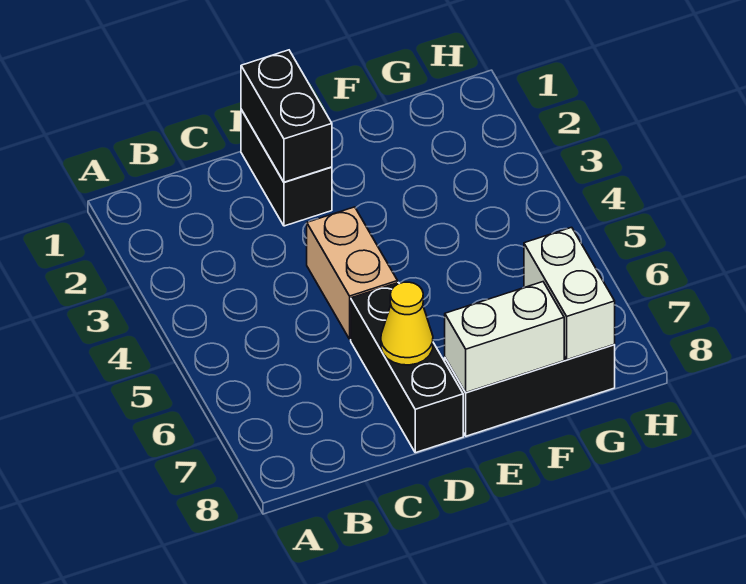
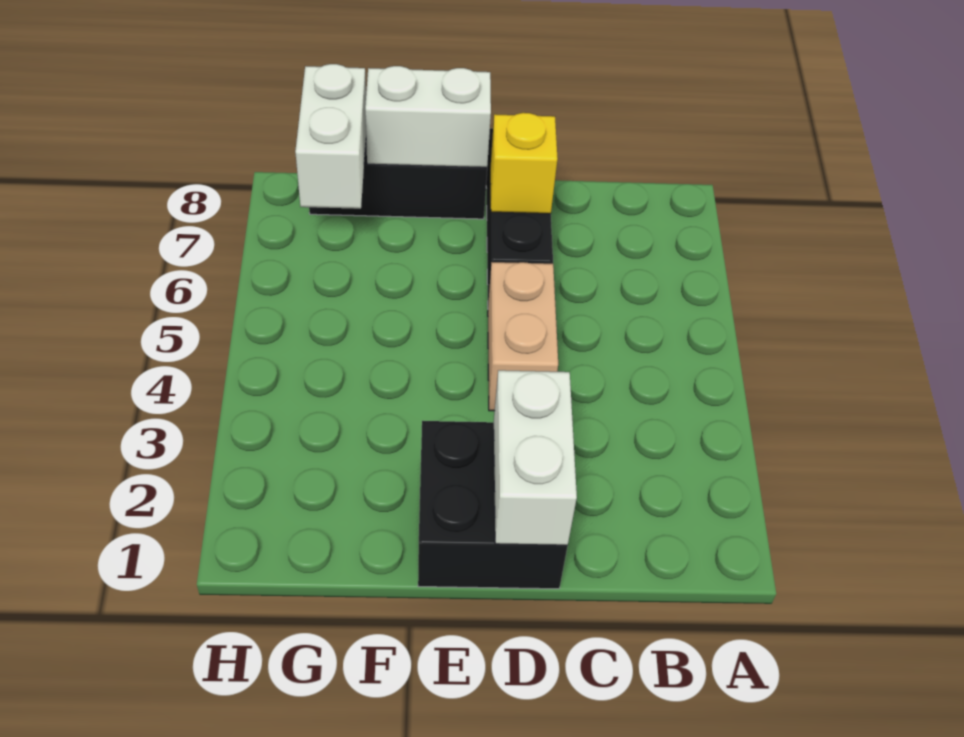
black brick D1:D2 level 1 -> black brick D1:E2 level 1
black brick D1:D2 level 2 -> white brick D1:D2 level 2
yellow cone D7 level 2 -> yellow brick D7 level 2

